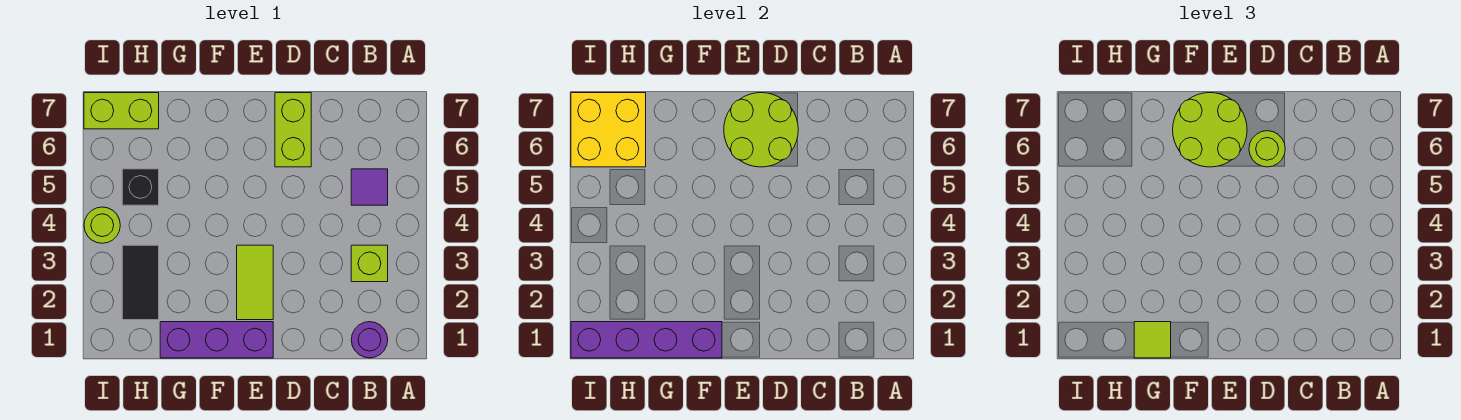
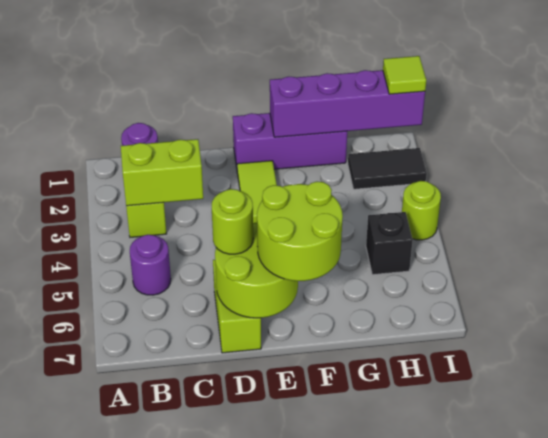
purple tile B5 level 1 -> purple round brick B5 level 1
lime tile G1 level 3 -> lime tile I1 level 3
black tile H2:H3 level 1 -> black tile H2:I2 level 1
yellow brick H6:I7 level 2 -> none
lime brick H7:I7 level 1 -> lime brick B3:C3 level 2

